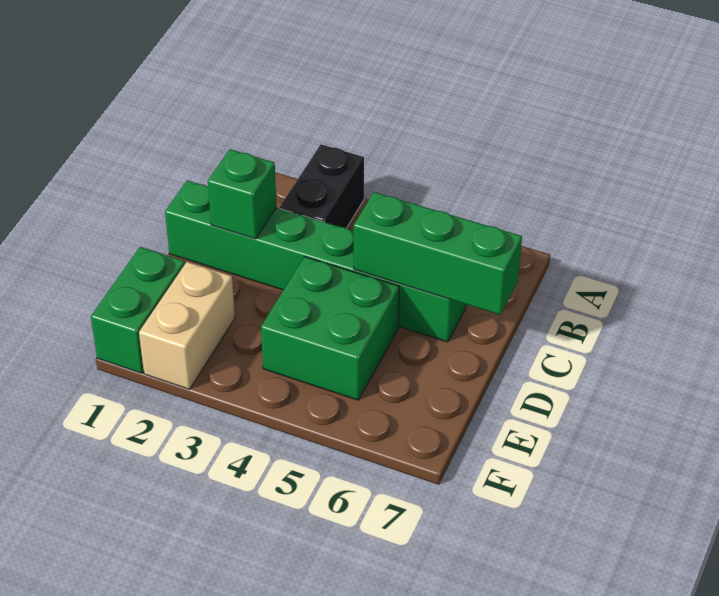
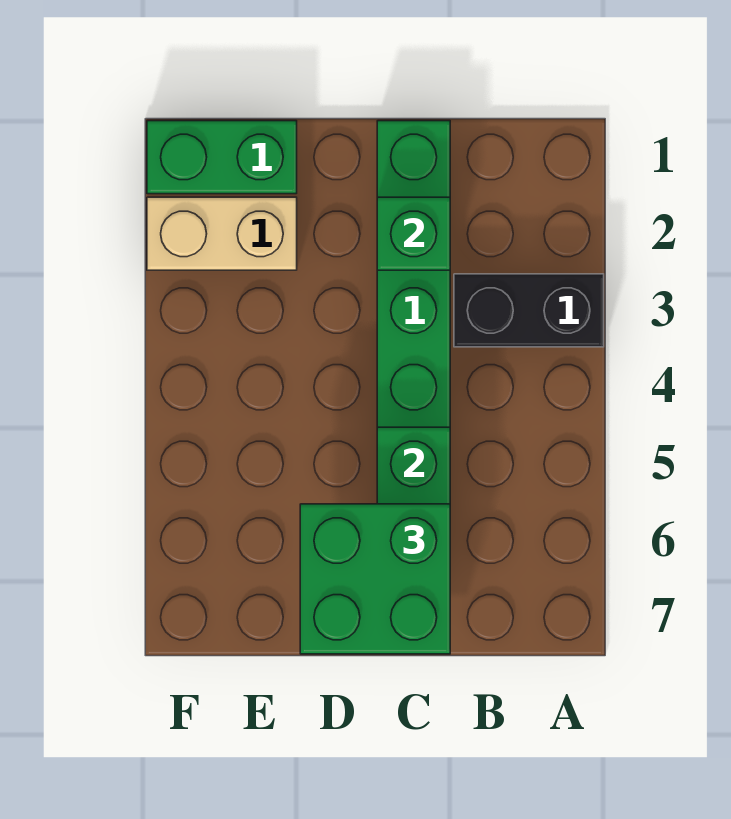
green brick D4:E5 level 1 -> green brick C6:D7 level 3

